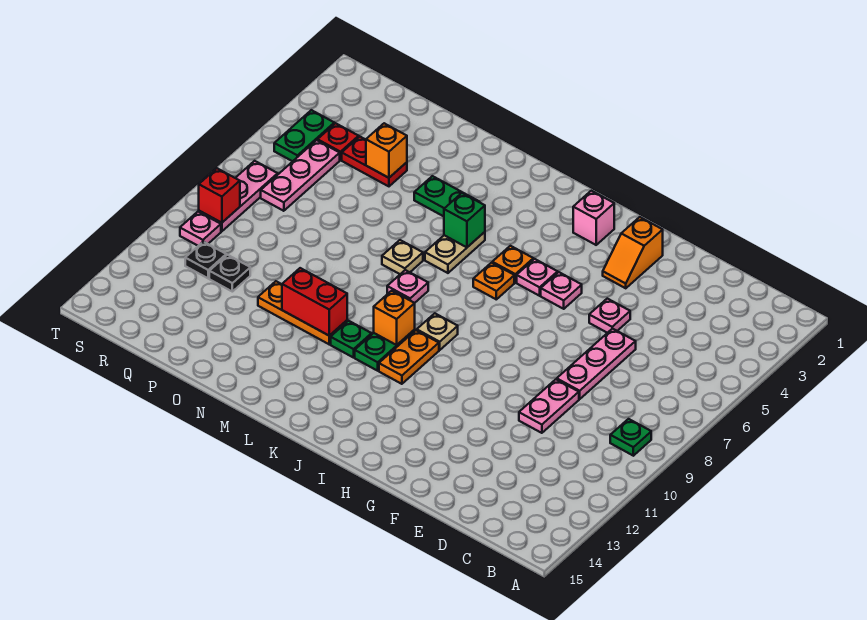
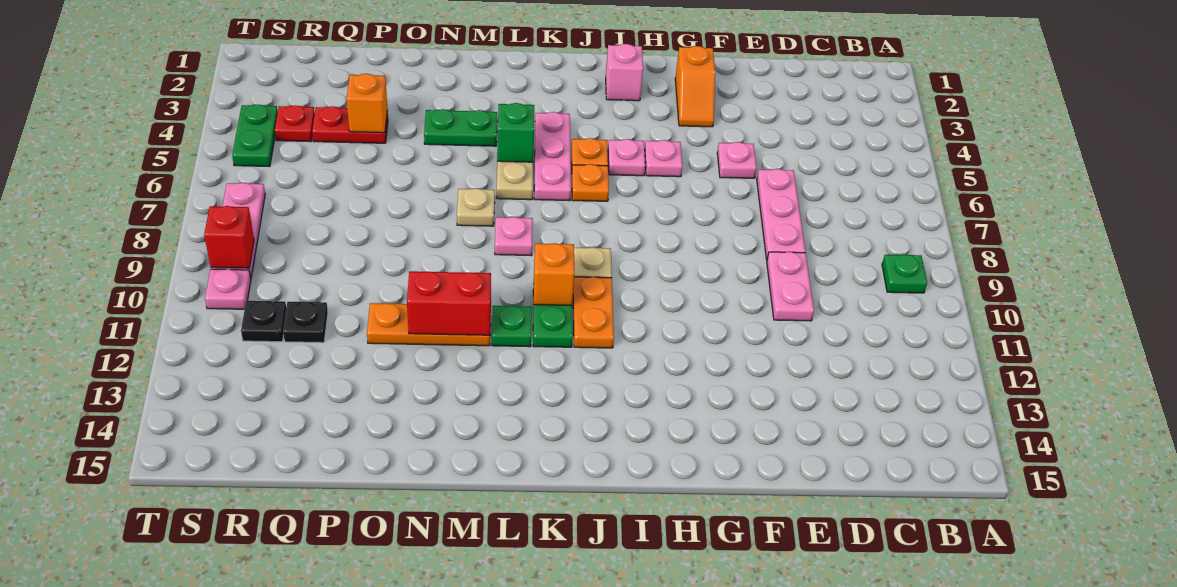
pink plate R5:R7 level 1 -> pink plate K4:K6 level 1

